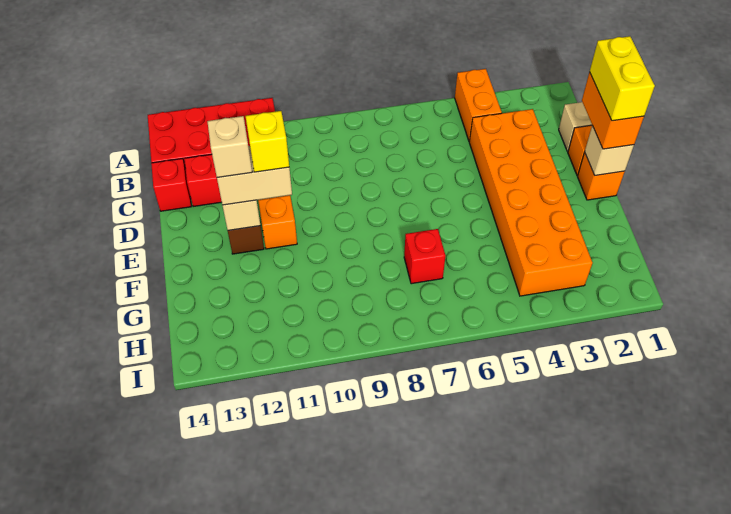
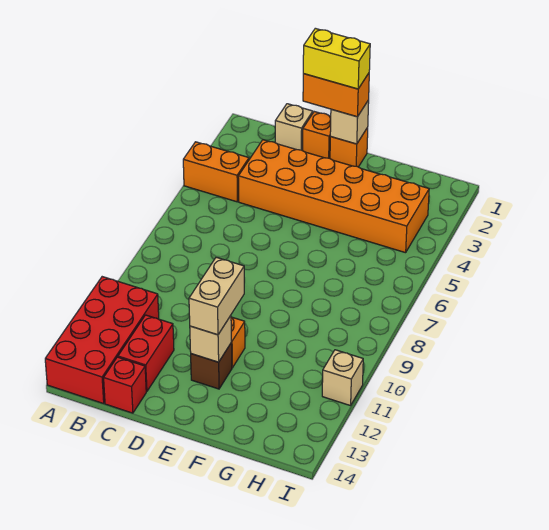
yellow brick E11 level 4 -> none
tan brick E12 level 4 -> tan brick I11 level 1
red brick G7 level 1 -> none

